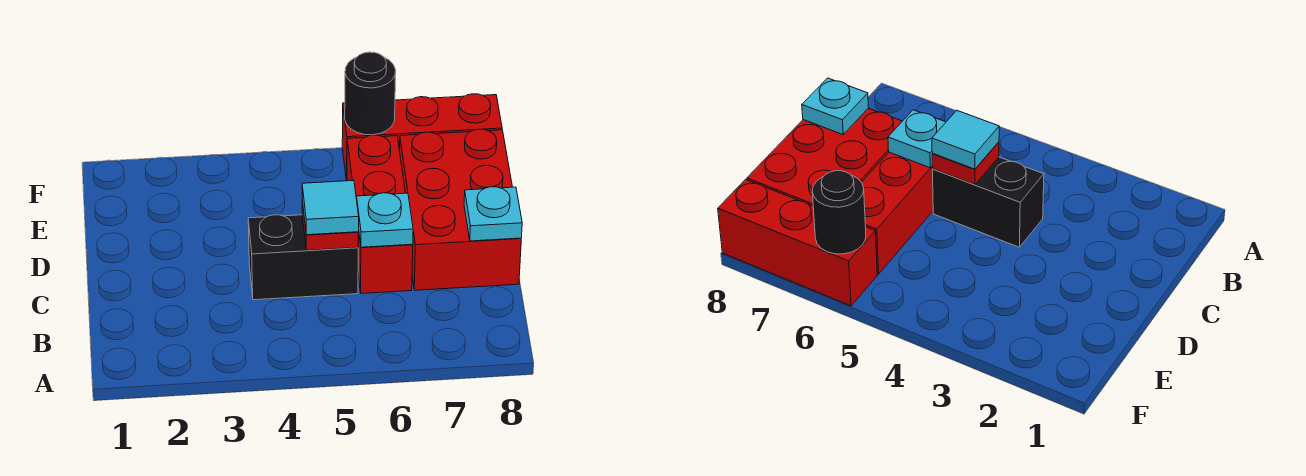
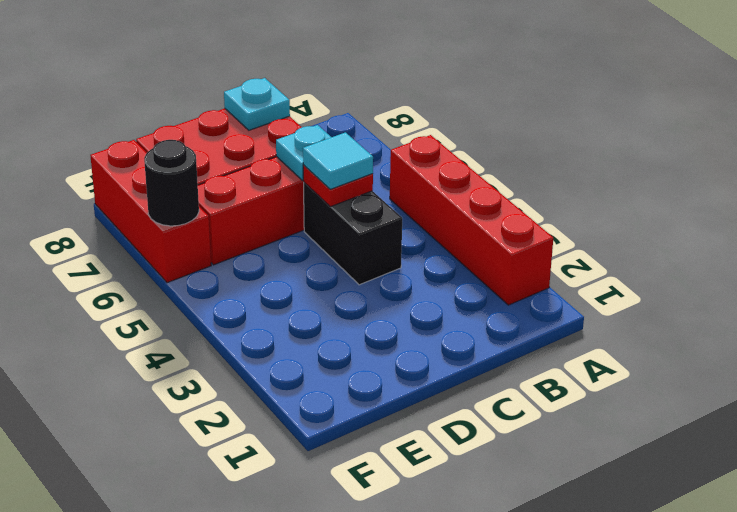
none -> red brick A2:A5 level 1

